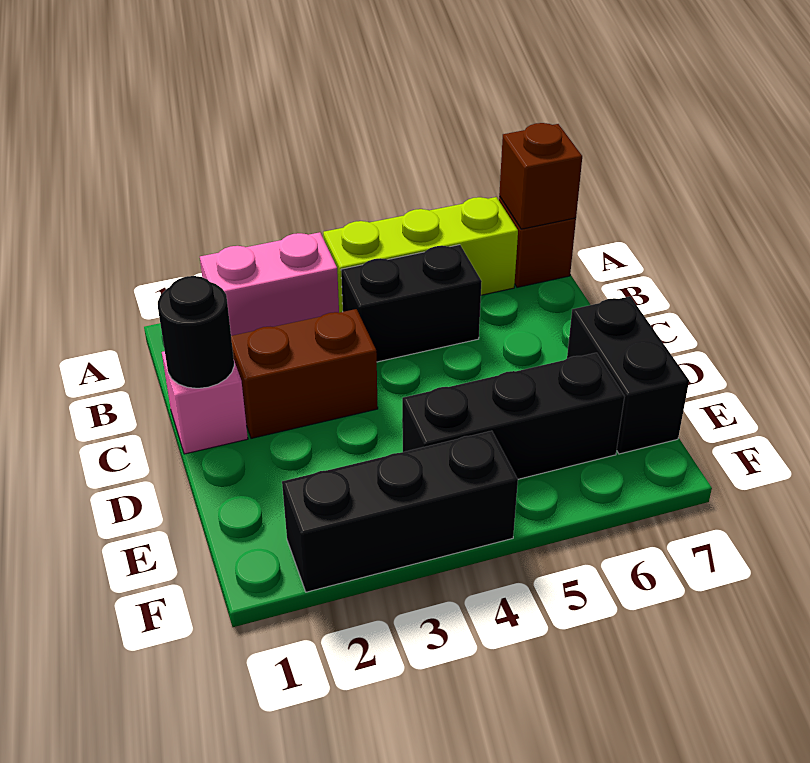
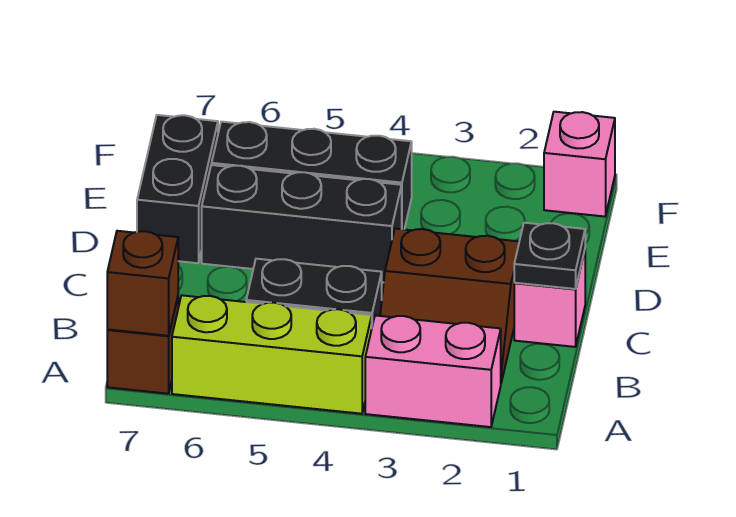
black round brick C1 level 2 -> black plate C1 level 2
none -> pink brick F1 level 1
black brick F2:F4 level 1 -> black brick D4:D6 level 1

